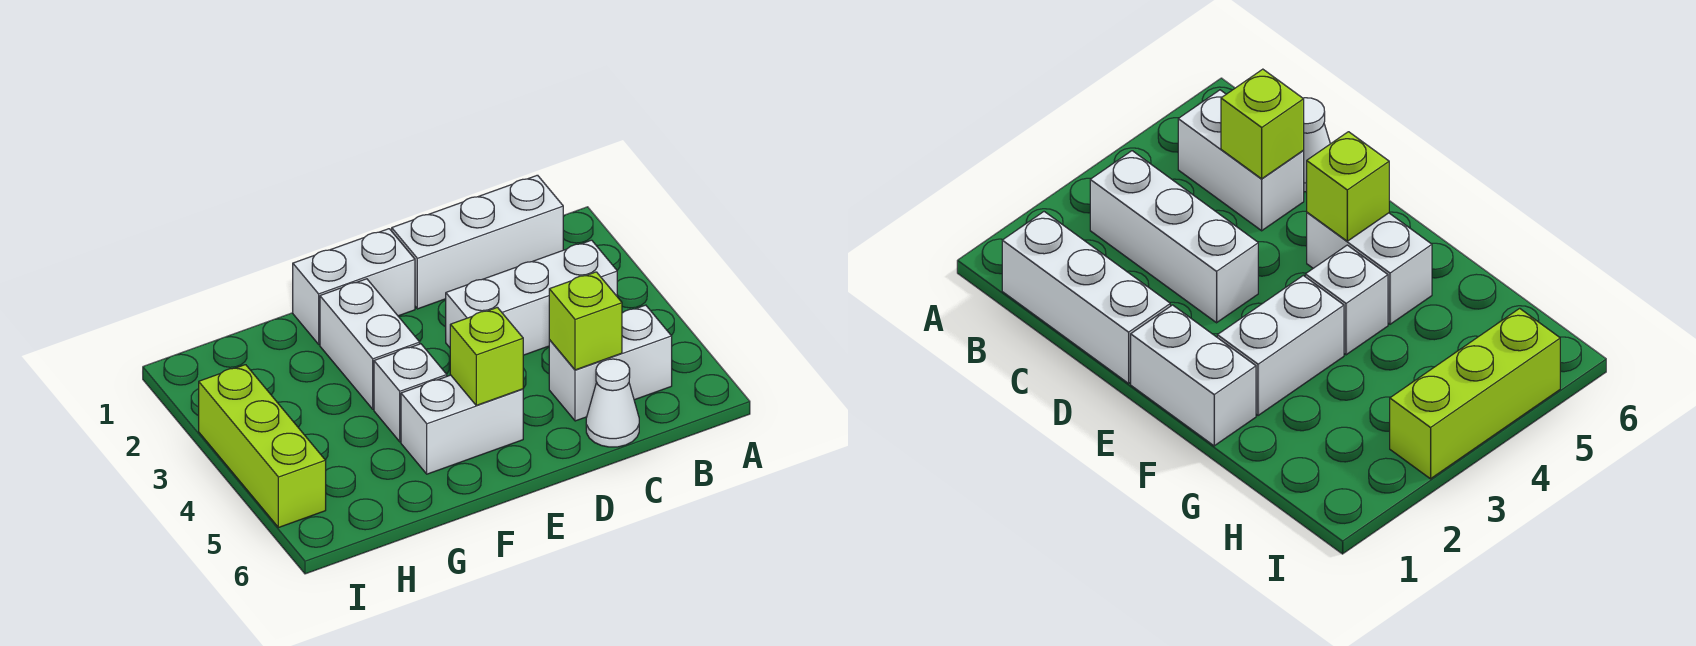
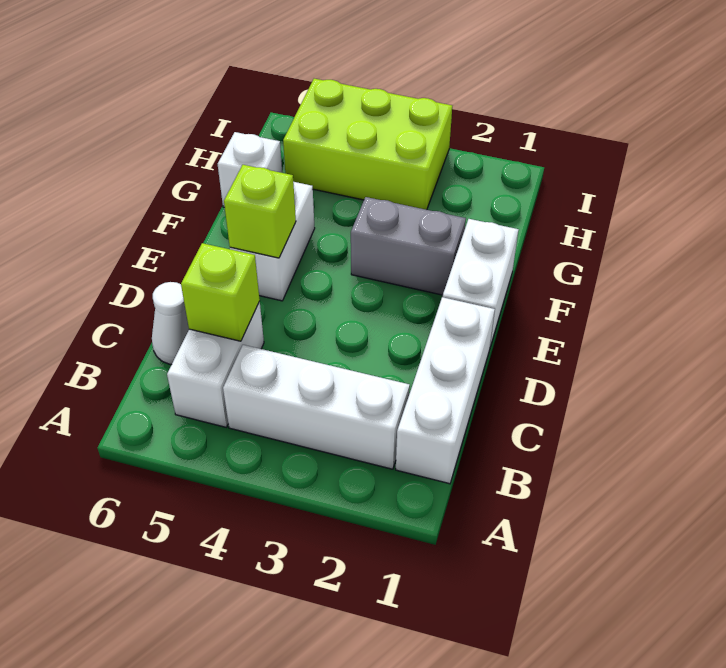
white brick B3:D3 level 1 -> white brick B2:B4 level 1
white brick F2:F3 level 1 -> grey brick F2:F3 level 1
white brick F4 level 1 -> white brick G6 level 1
lime brick I3:I5 level 1 -> lime brick H3:I5 level 1

